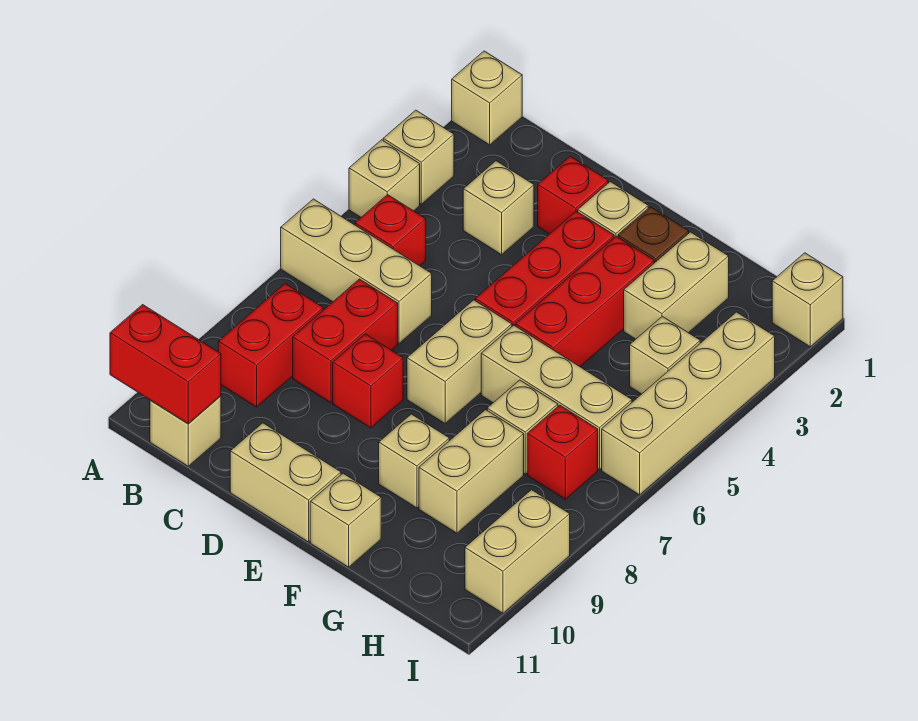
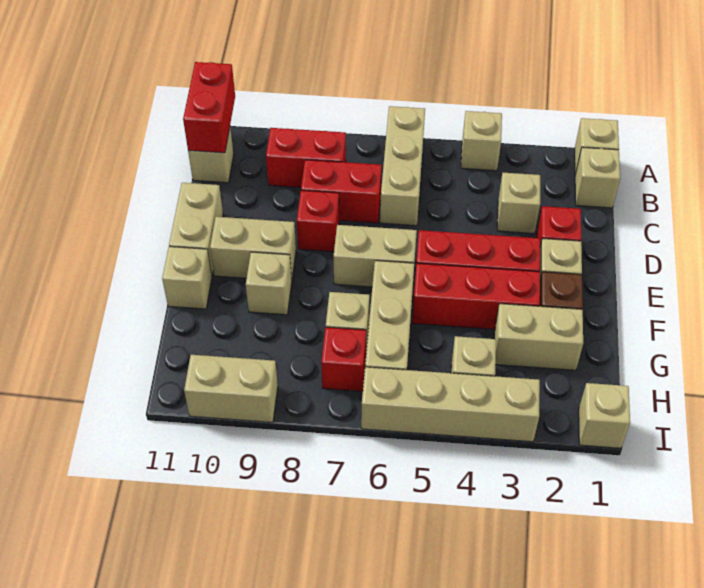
tan brick A3 level 1 -> tan brick B1 level 1
red brick B5 level 1 -> none
tan brick G8:G9 level 1 -> tan brick E9:E10 level 1

